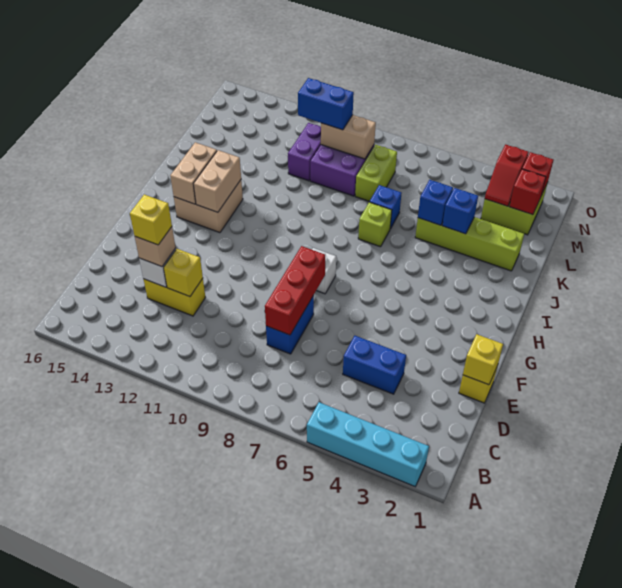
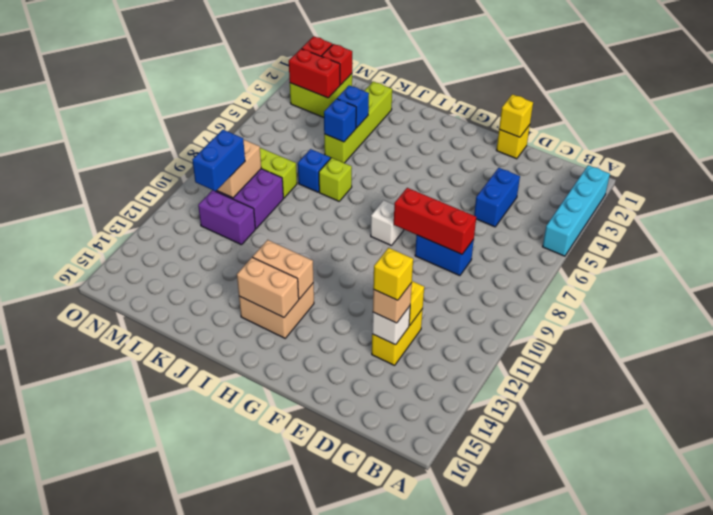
red slope M3:N3 level 2 top N -> red brick M3:N3 level 2

